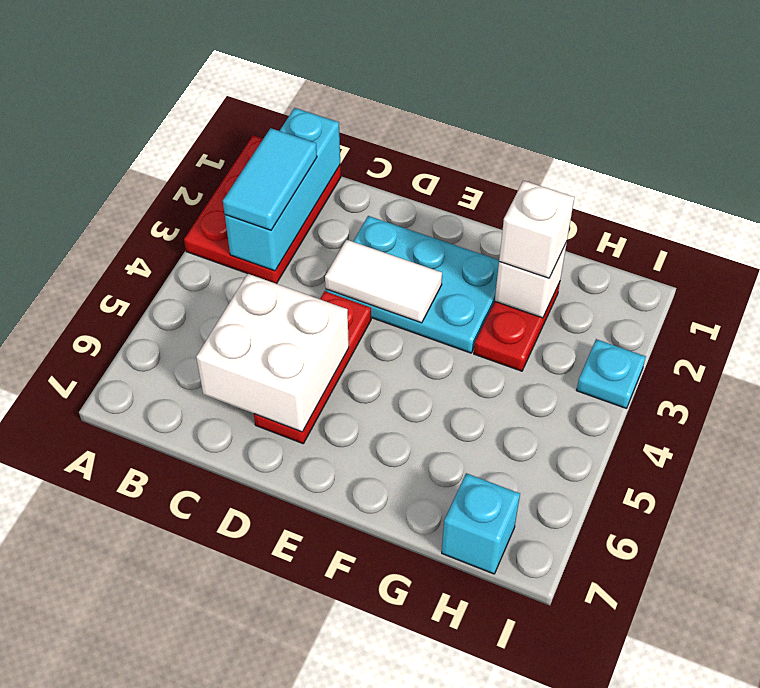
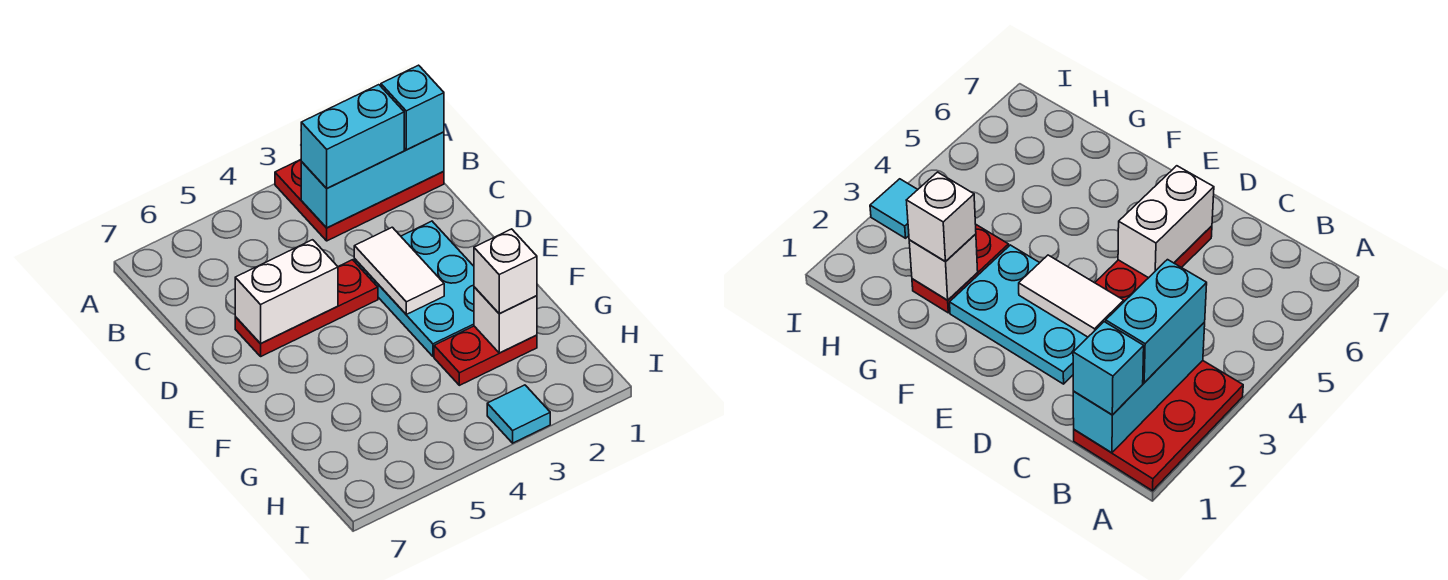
cyan tile B2:B3 level 3 -> cyan brick B2:B3 level 3
white brick C5:D6 level 2 -> white brick D5:D6 level 2
cyan brick H7 level 1 -> cyan brick B1 level 3
cyan plate I3 level 1 -> cyan tile I3 level 1

